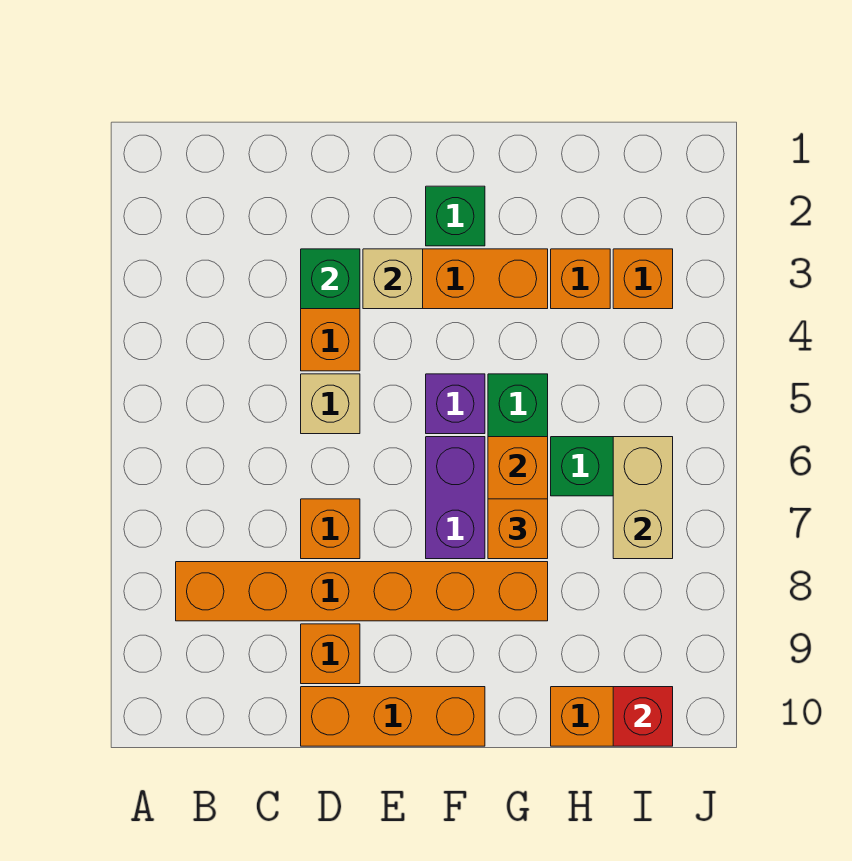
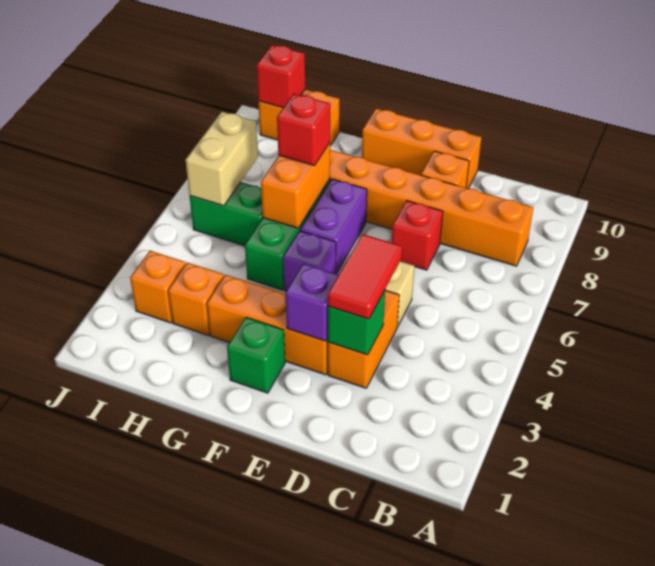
none -> red tile D3:D4 level 3
orange brick D7 level 1 -> red brick D7 level 1
tan brick E3 level 2 -> purple brick E3 level 2
orange brick G7 level 3 -> red brick G7 level 3

